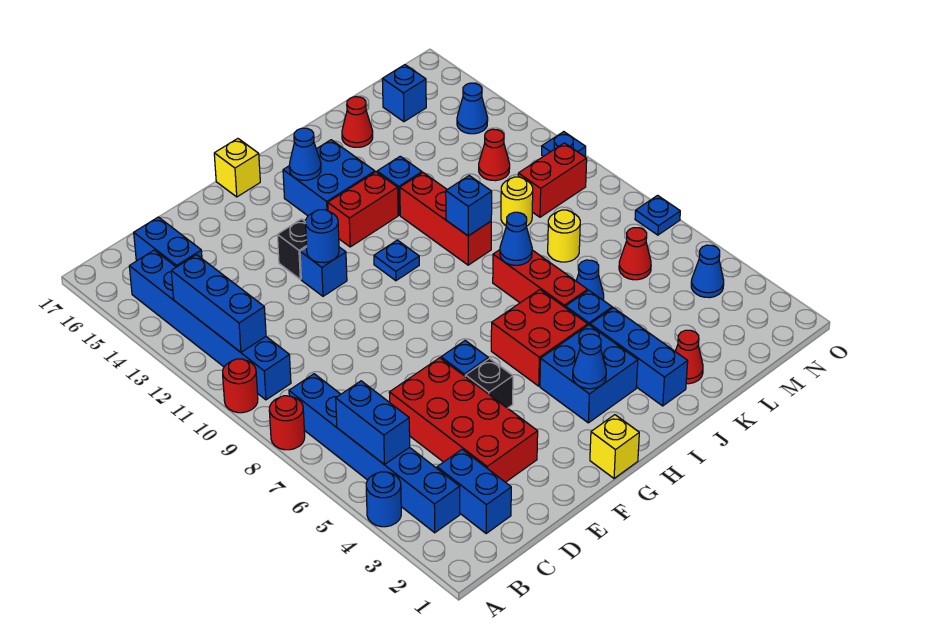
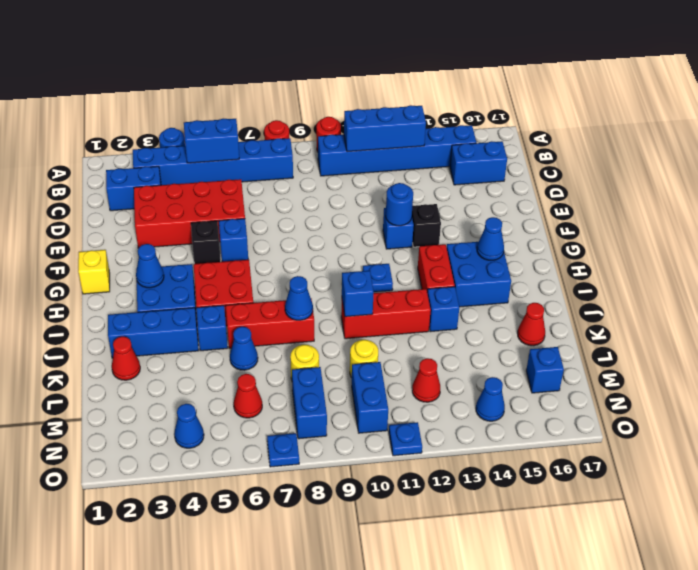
yellow brick G17 level 1 -> none
none -> blue brick M8:N8 level 1
red brick M10:N10 level 1 -> blue brick M10:N10 level 1

